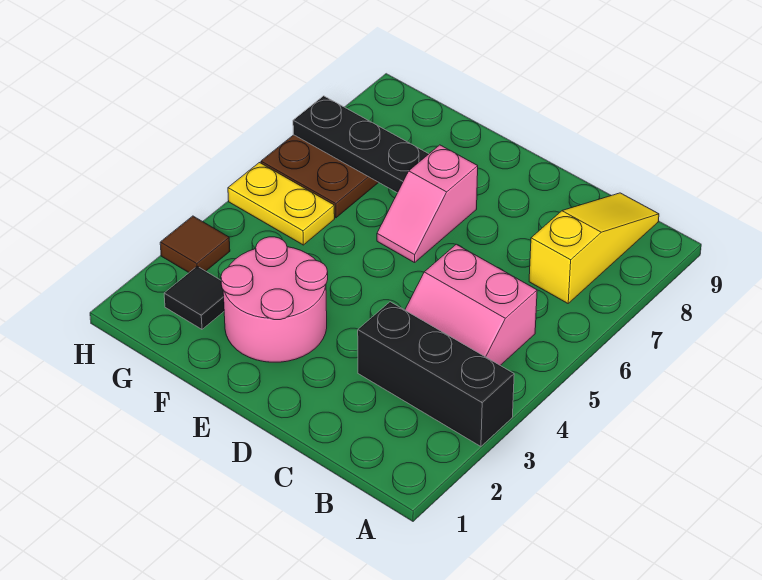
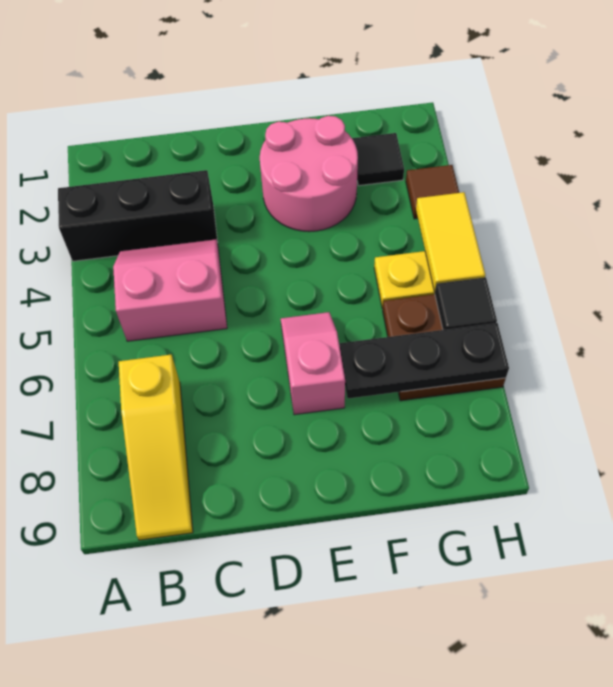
none -> yellow tile H4:H5 level 2
none -> black tile H6 level 2

